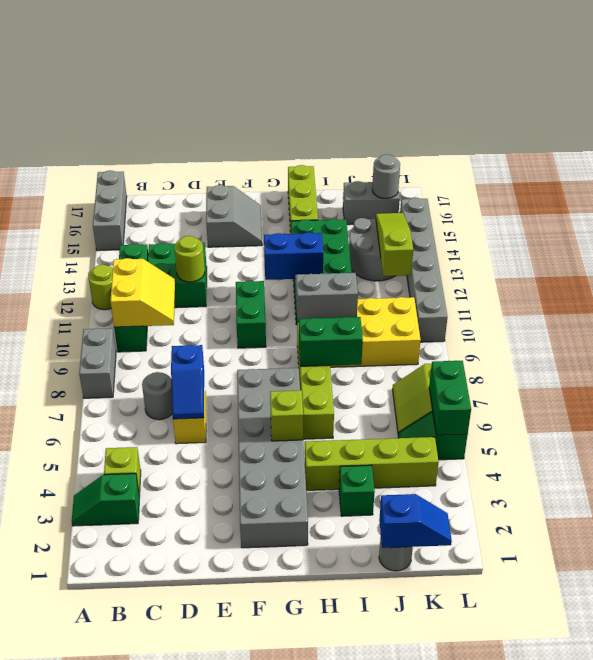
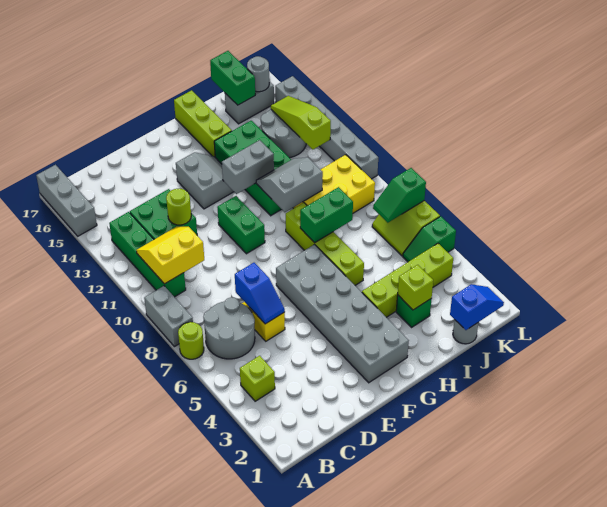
green slope A3:B3 level 1 top B -> green slope K7:L7 level 2 top L
lime round brick A12 level 1 -> lime round brick A7 level 1
yellow slope B10:C11 level 2 top B -> yellow slope B10:C11 level 2 top 10
grey round brick C7 level 1 -> grey round brick B6:C7 level 1
grey slope E15:F16 level 1 top E -> grey slope F13:G14 level 1 top F
lime brick G5 level 2 -> lime brick I3 level 2
blue brick G12:H12 level 2 -> grey brick G12:H12 level 2
green brick L5:L6 level 2 -> green brick J16:J17 level 2

